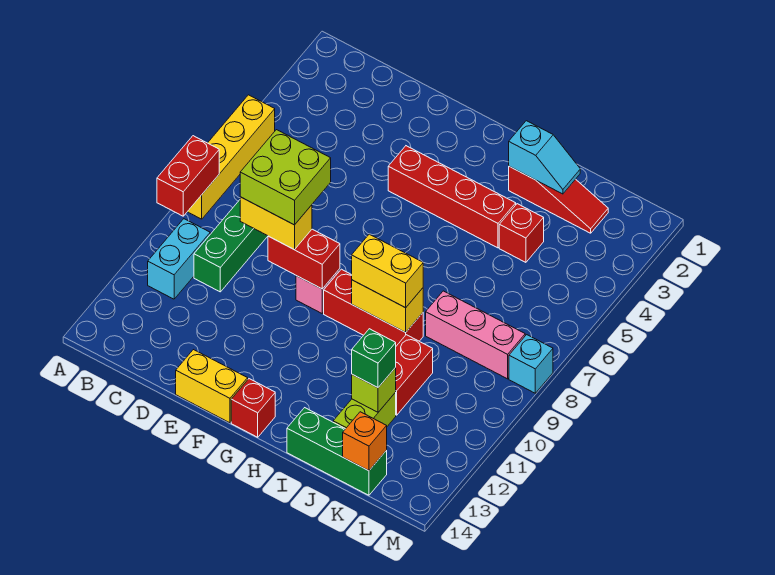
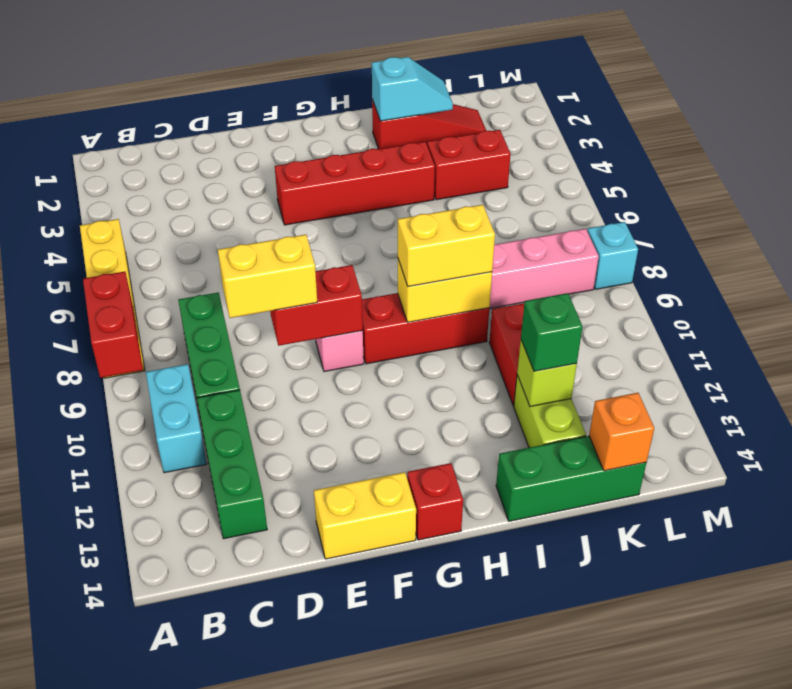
none -> green brick C11:C13 level 1
lime brick D8:E9 level 4 -> none
red brick J4 level 1 -> red brick J4:K4 level 1

